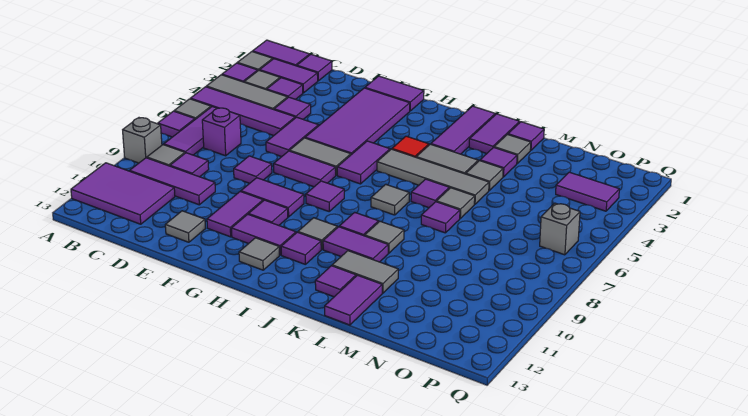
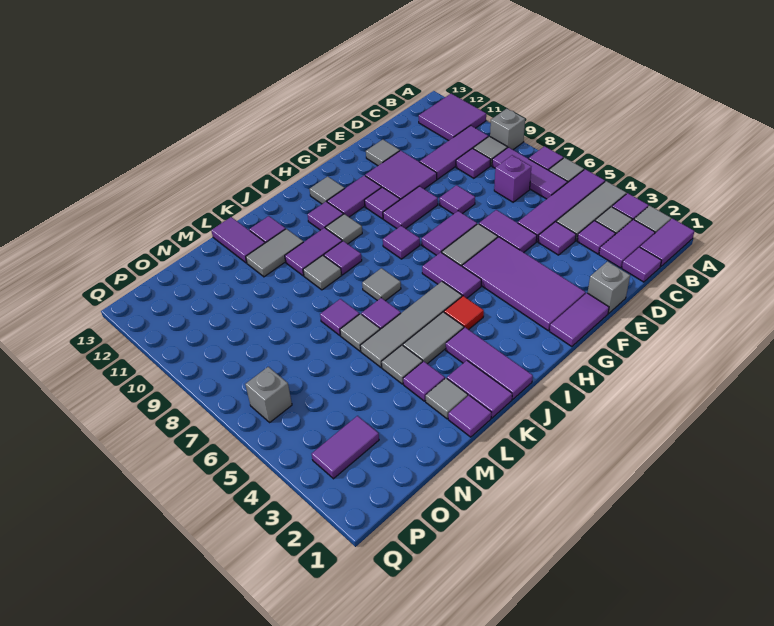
purple tile A11:C12 level 1 -> purple tile A11:B12 level 1
none -> grey brick E1 level 1
purple tile F10:F11 level 1 -> purple tile E10:F11 level 1

